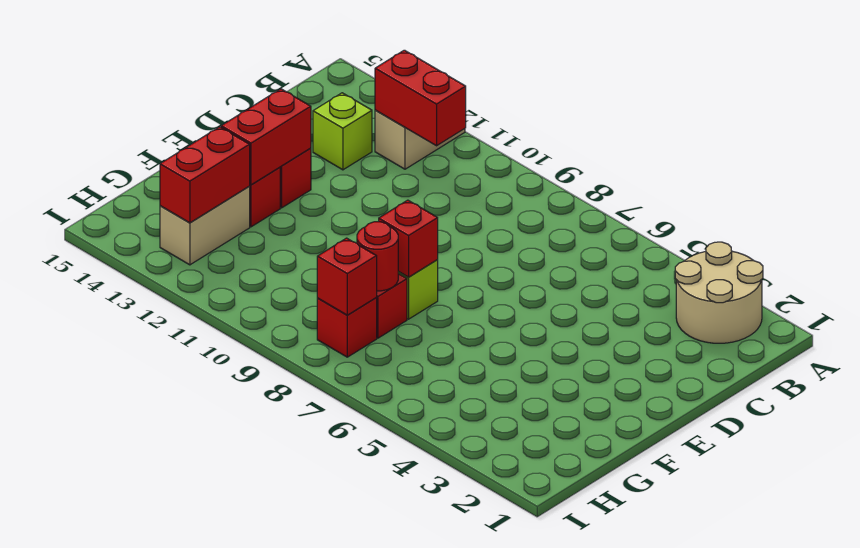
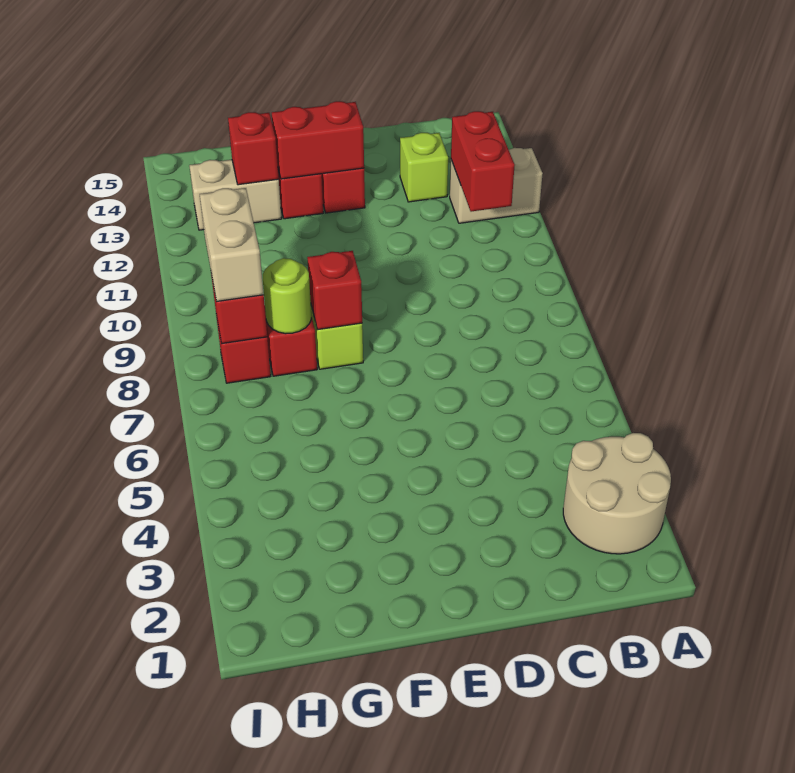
red round brick G8 level 2 -> lime round brick G8 level 2
red brick G13:H13 level 2 -> red brick G13 level 2
none -> tan brick H8:H9 level 3

